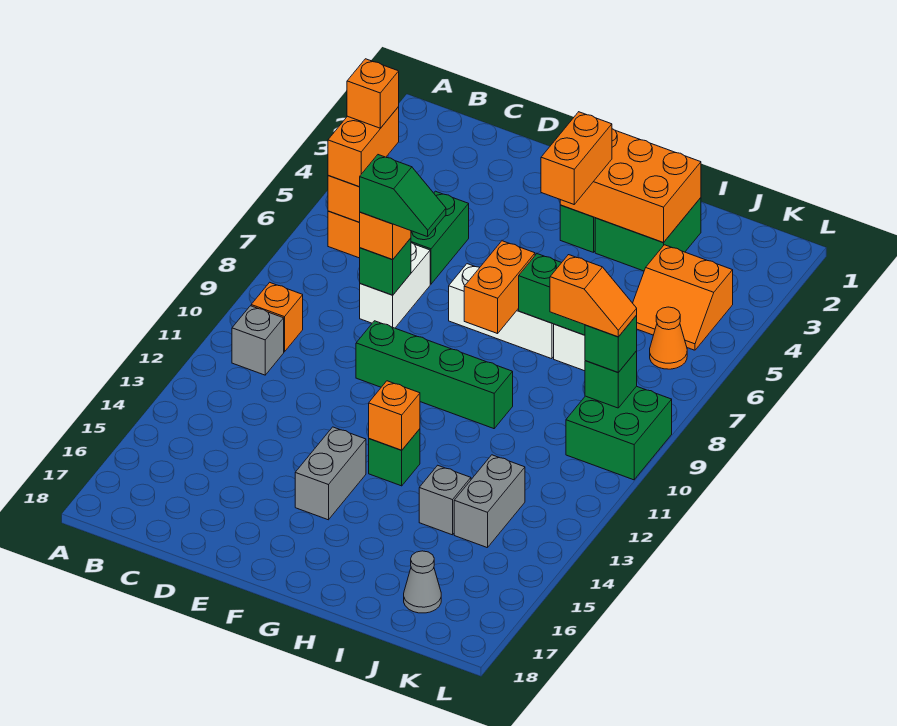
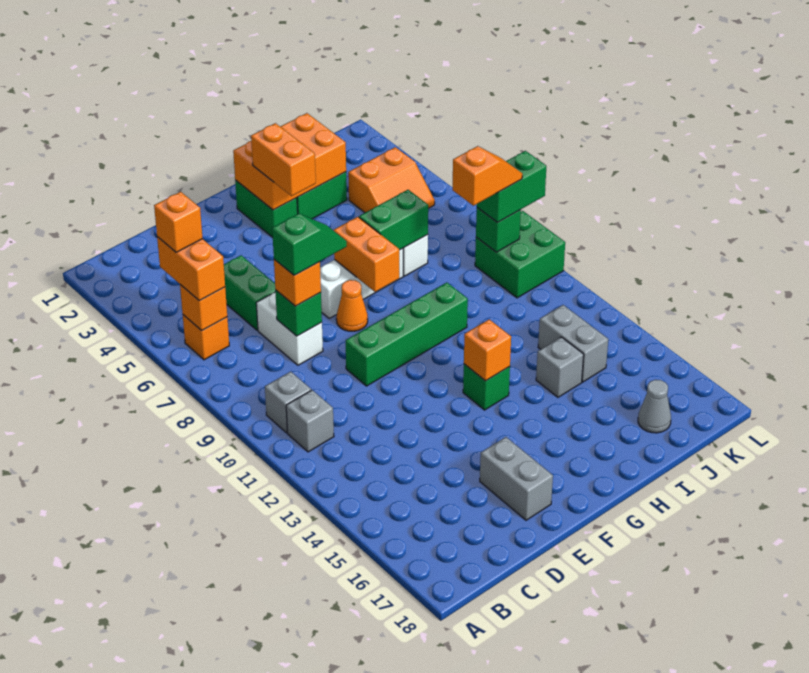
orange brick B10 level 1 -> grey brick B10 level 1
grey brick F14:F15 level 1 -> grey brick E16:E17 level 1
orange cone K6 level 1 -> orange cone F8 level 1
green brick K9 level 3 -> green brick K9:L9 level 3

